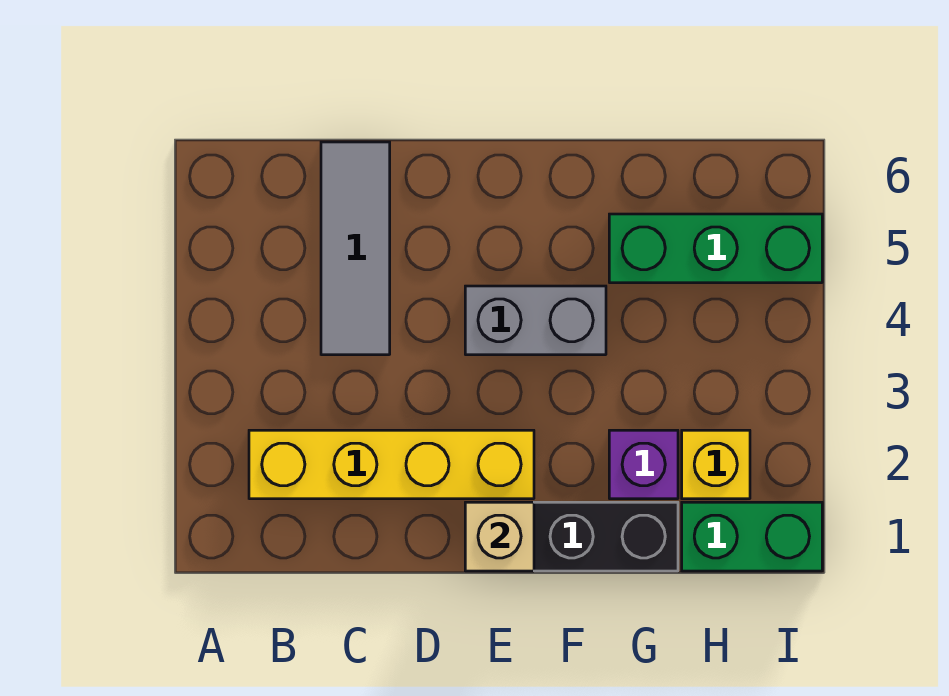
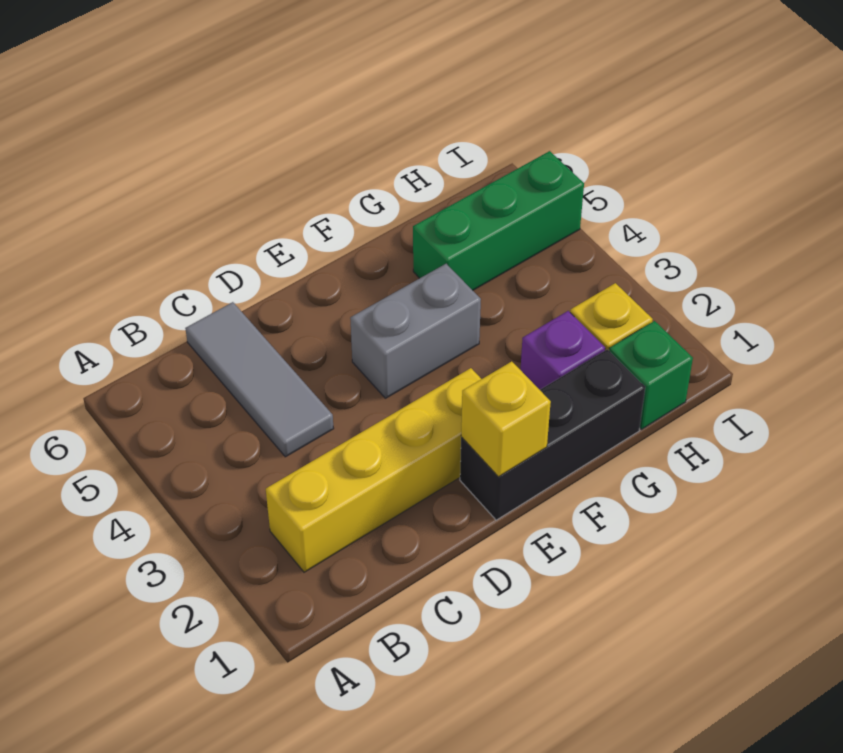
tan brick E1 level 2 -> yellow brick E1 level 2
green brick H1:I1 level 1 -> green brick H1 level 1

